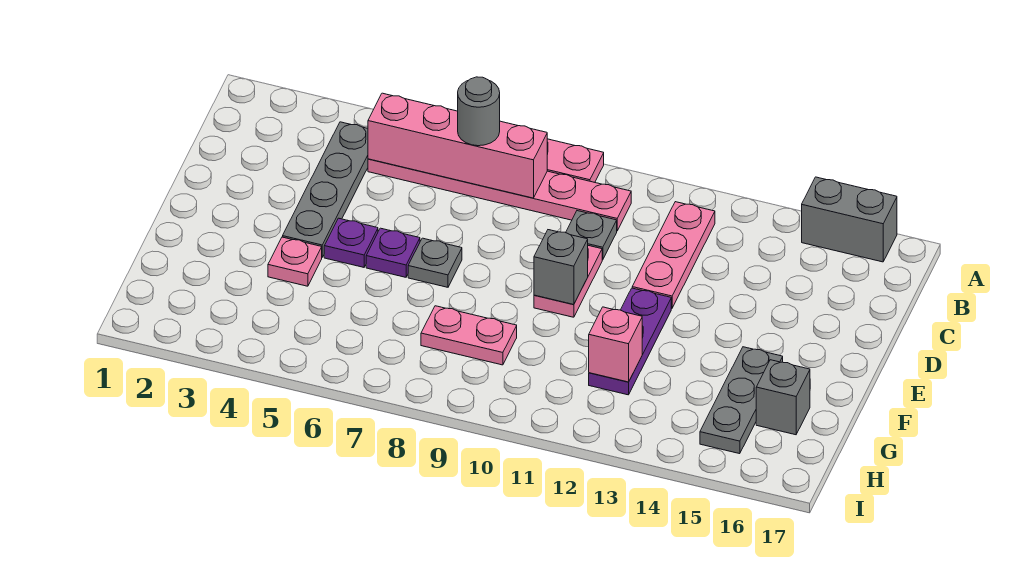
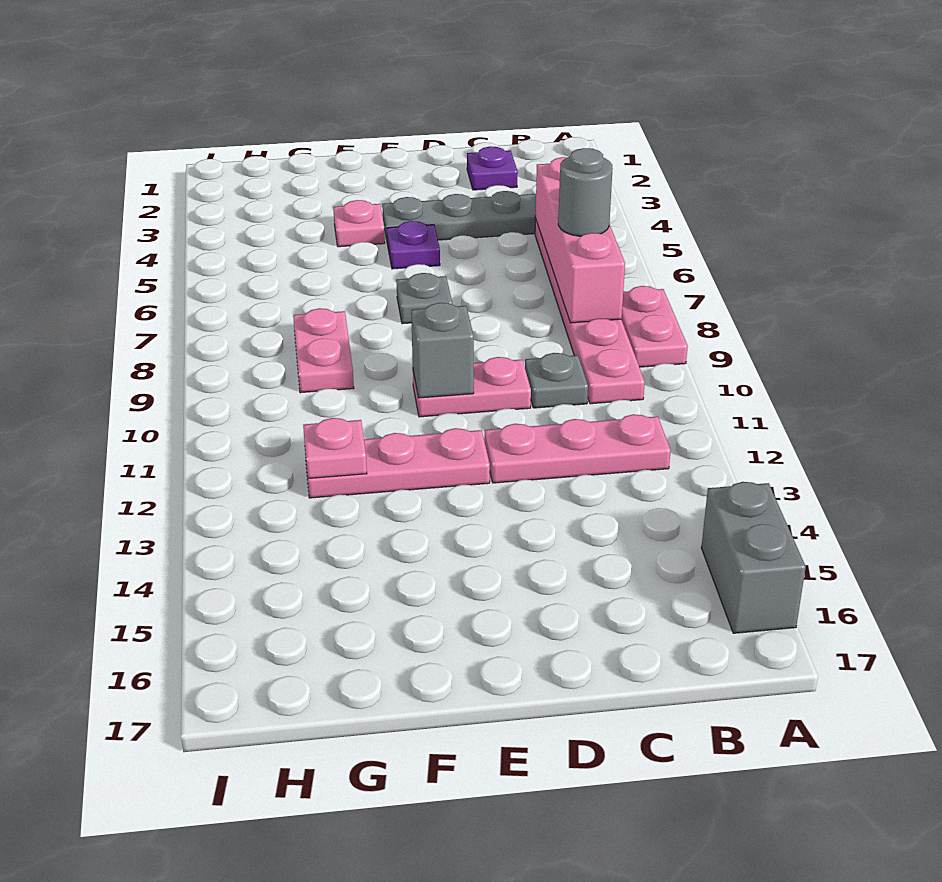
purple plate E6 level 1 -> purple plate C2 level 1
purple plate E12:G12 level 1 -> pink plate E12:G12 level 1
grey plate F15:H15 level 1 -> none
pink brick G12 level 2 -> pink plate G12 level 2
grey brick G16 level 1 -> none

